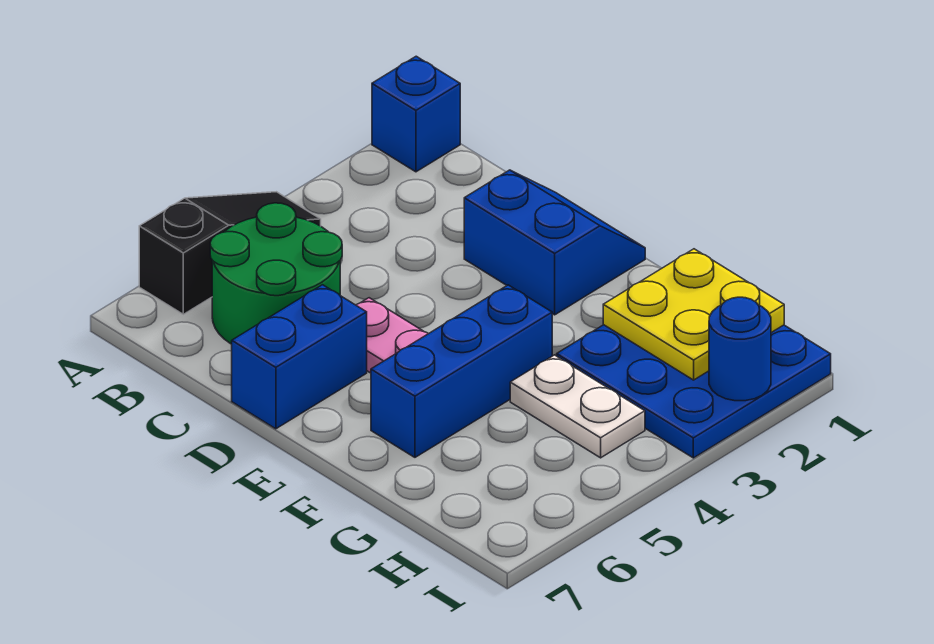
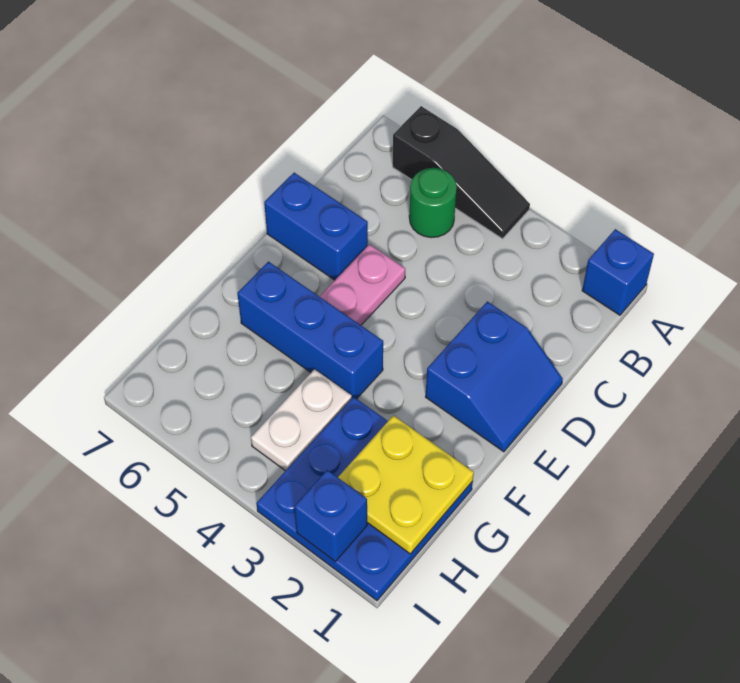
green round brick B5:C6 level 1 -> green round brick B5 level 1
blue round brick I2 level 2 -> blue brick I2 level 2

